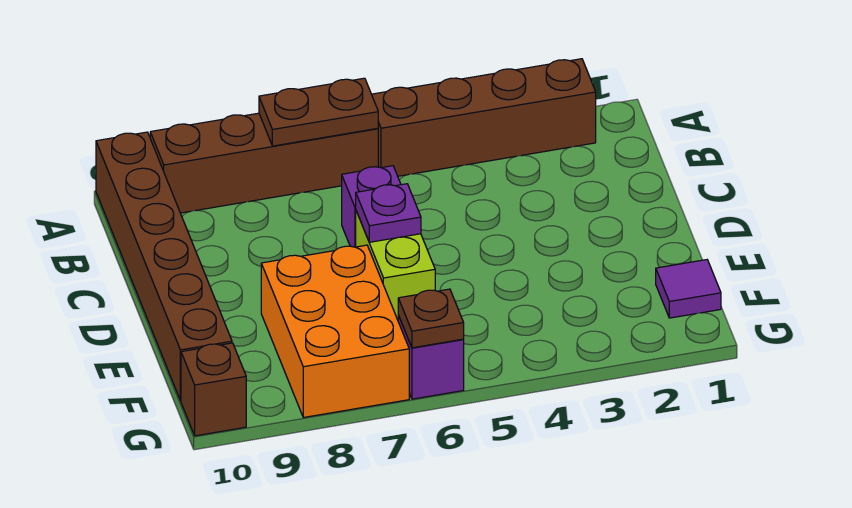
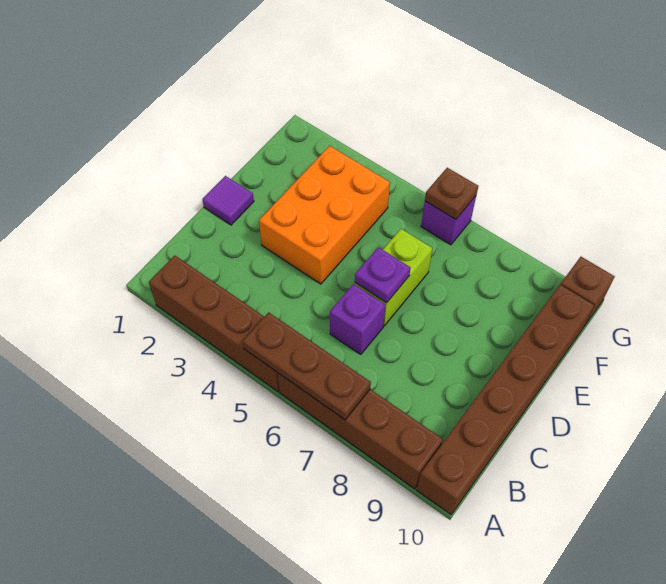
brown plate A6:A7 level 2 -> brown plate A5:A7 level 2
orange brick E7:G8 level 1 -> orange brick D3:F4 level 1
purple tile F1 level 1 -> purple tile D1 level 1

